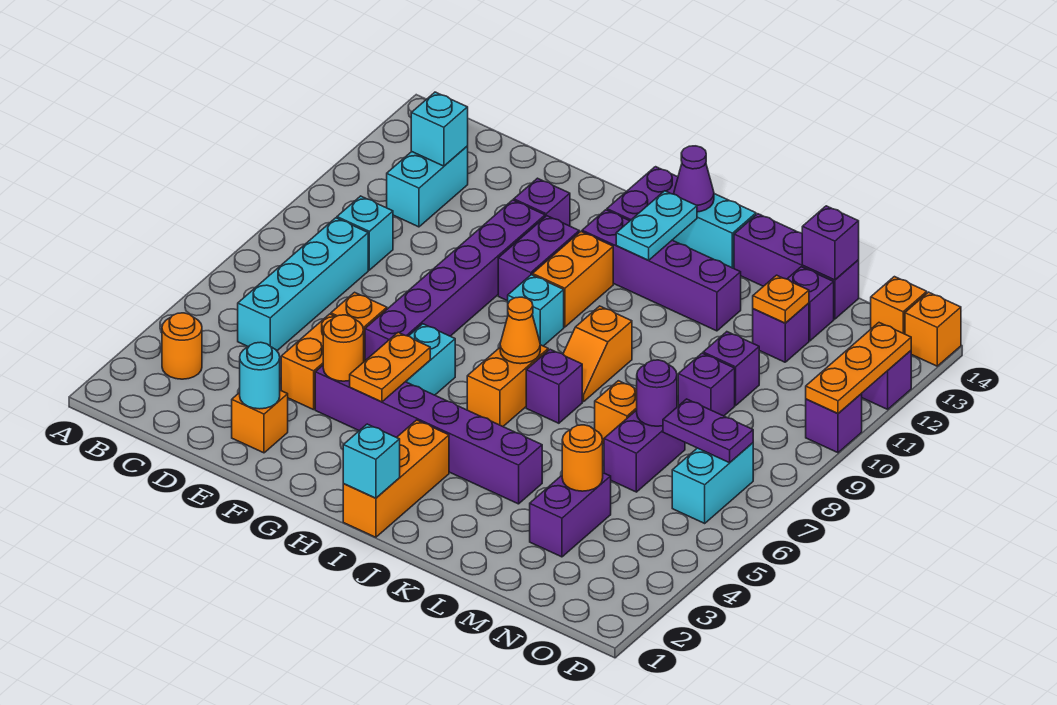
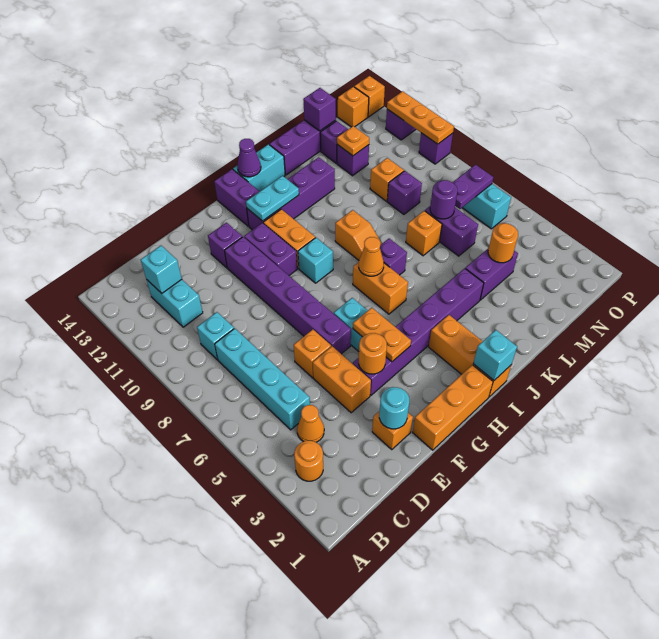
none -> orange cone C4 level 1
none -> orange brick F1:H1 level 1
cyan plate I12:I13 level 2 -> cyan plate H12:I12 level 2
purple brick M3:M4 level 1 -> purple brick L4:M4 level 1
purple brick M10 level 1 -> orange brick M10 level 1

